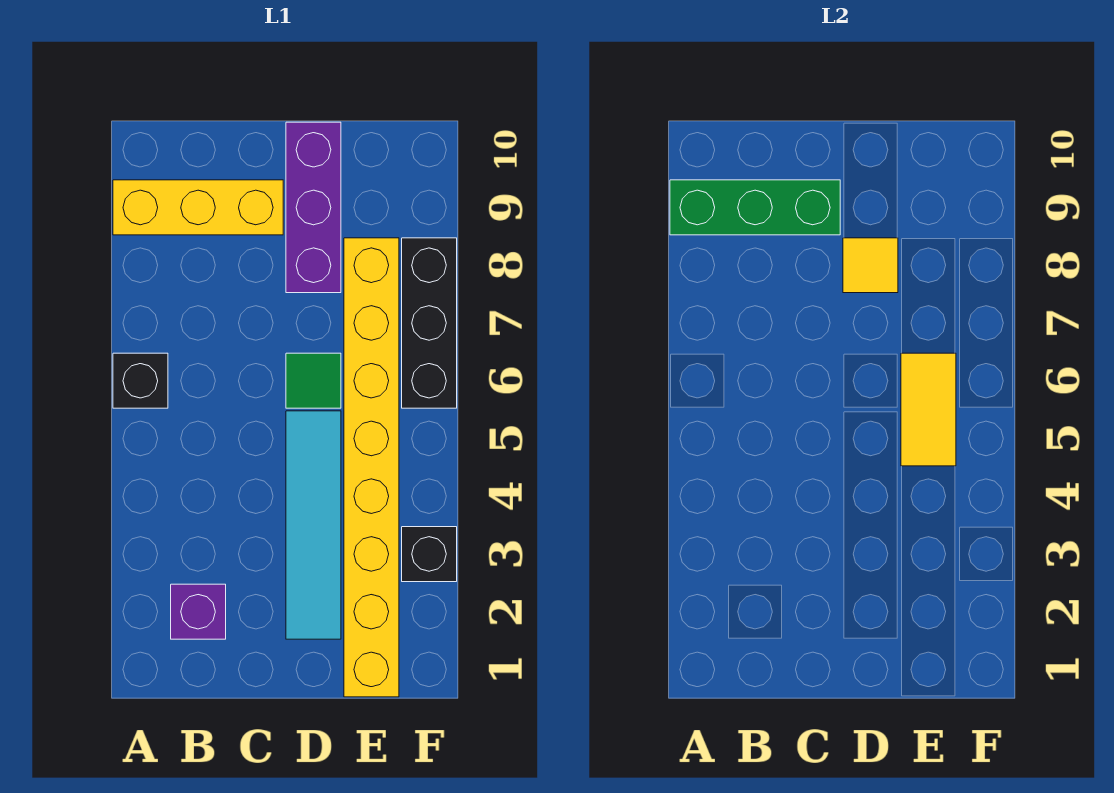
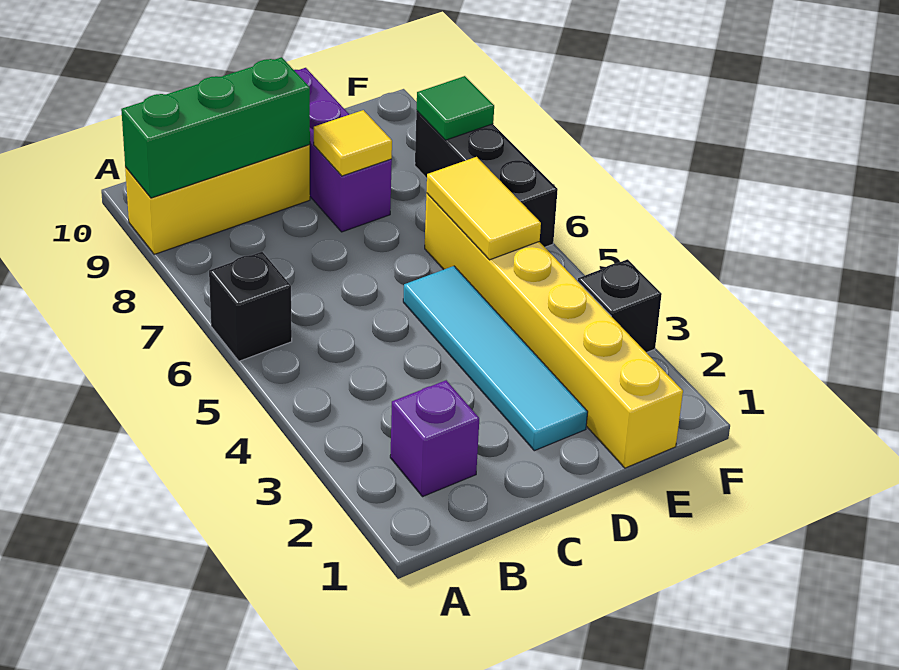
green tile D6 level 1 -> green tile F8 level 2
yellow brick E1:E8 level 1 -> yellow brick E1:E6 level 1

